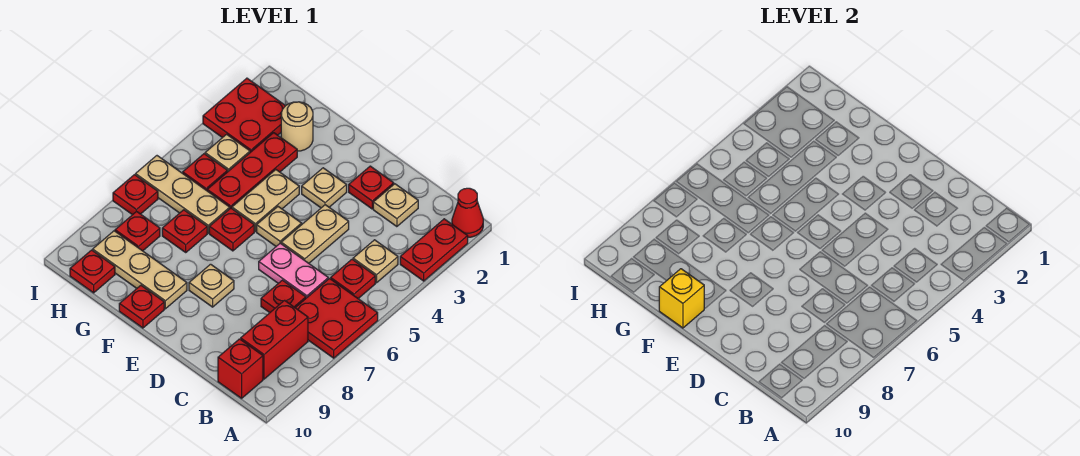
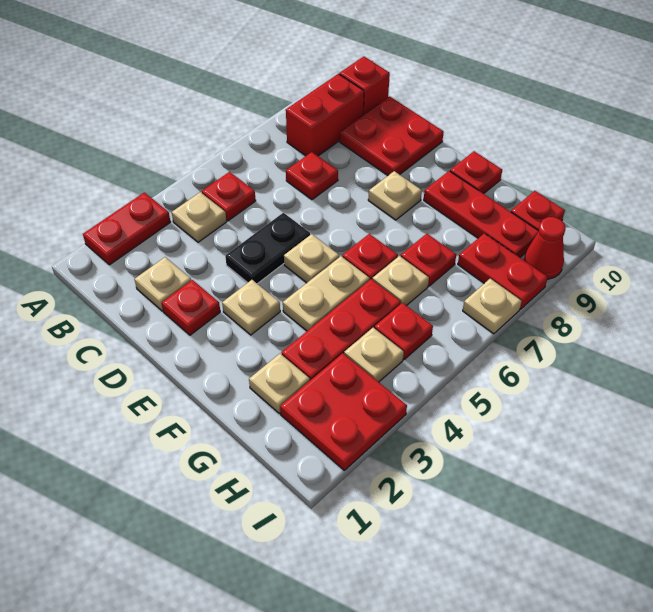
red cone A1 level 1 -> red cone I9 level 1
red plate A6:B7 level 1 -> red plate C9:D10 level 1
pink plate C6:D6 level 1 -> none
tan plate D4:D5 level 1 -> black plate D4:D5 level 1
tan plate F9:H9 level 1 -> red plate F9:H9 level 1
yellow brick F10 level 2 -> none
tan round brick G2 level 1 -> tan plate G2 level 1
tan plate G6:I6 level 1 -> tan plate G6 level 1
red plate H8 level 1 -> red plate H8:I8 level 1
red plate I7 level 1 -> tan plate I7 level 1

